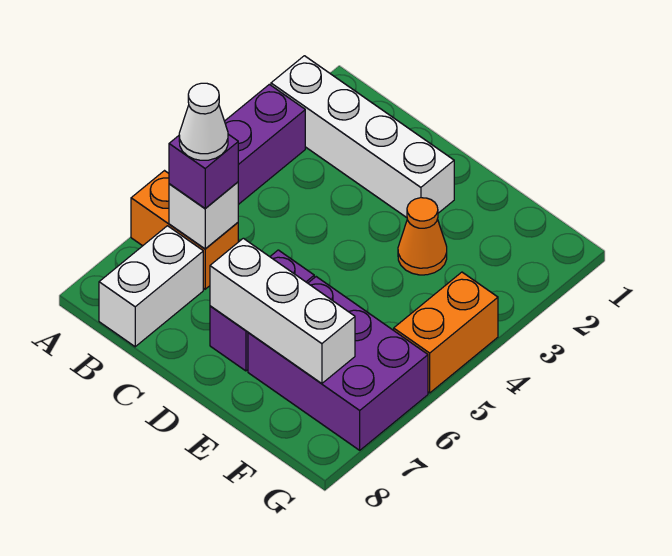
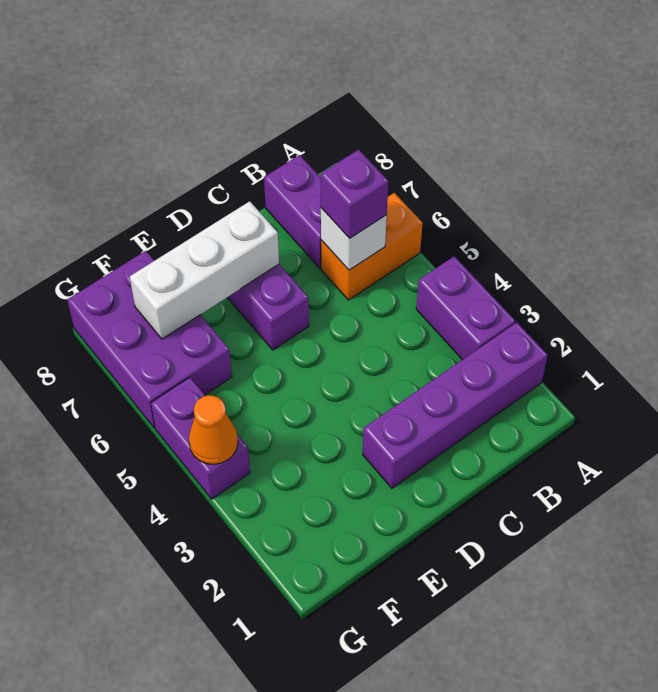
white brick A2:D2 level 1 -> purple brick A2:D2 level 1
white cone B6 level 4 -> none
white brick B7:B8 level 1 -> purple brick B7:B8 level 1
orange cone E3 level 1 -> orange cone G4 level 2
purple brick E6:G7 level 1 -> purple brick F6:G8 level 1
orange brick G4:G5 level 1 -> purple brick G4:G5 level 1

